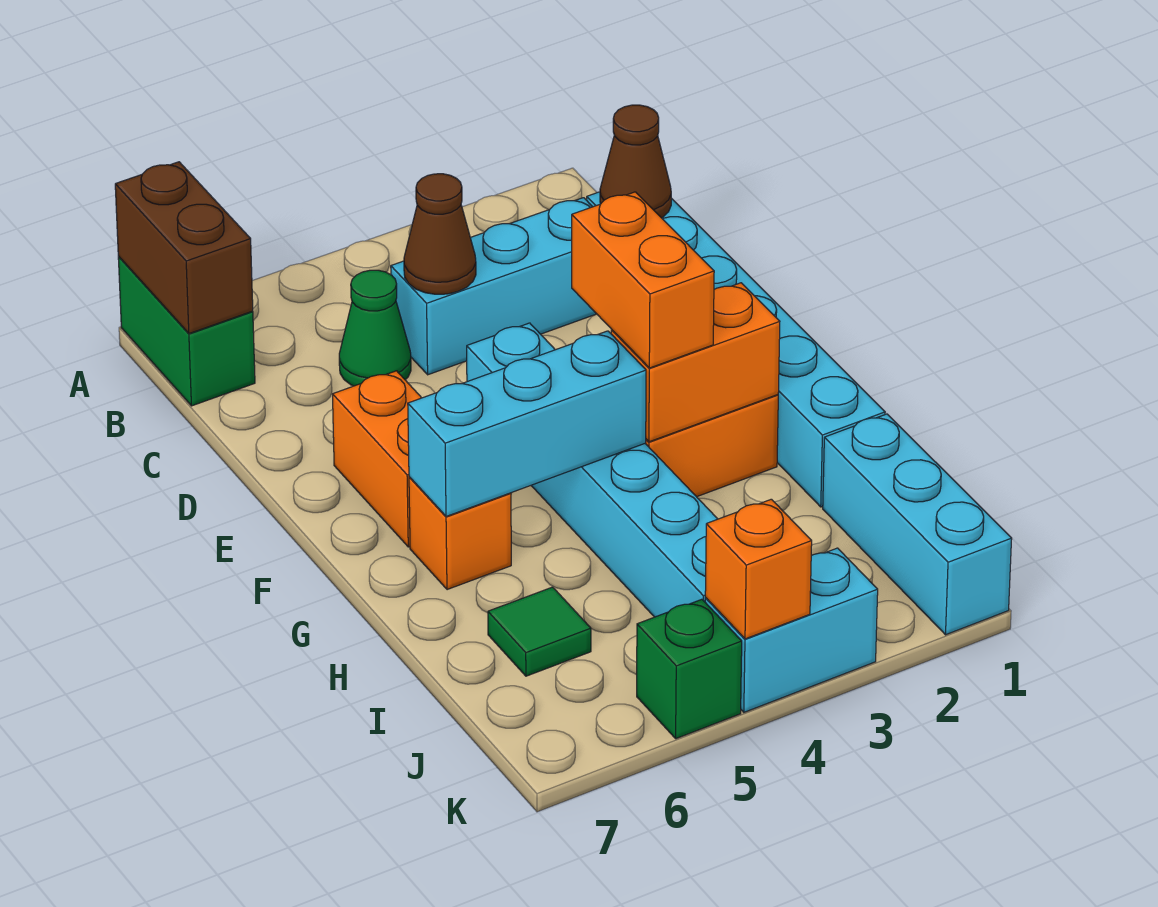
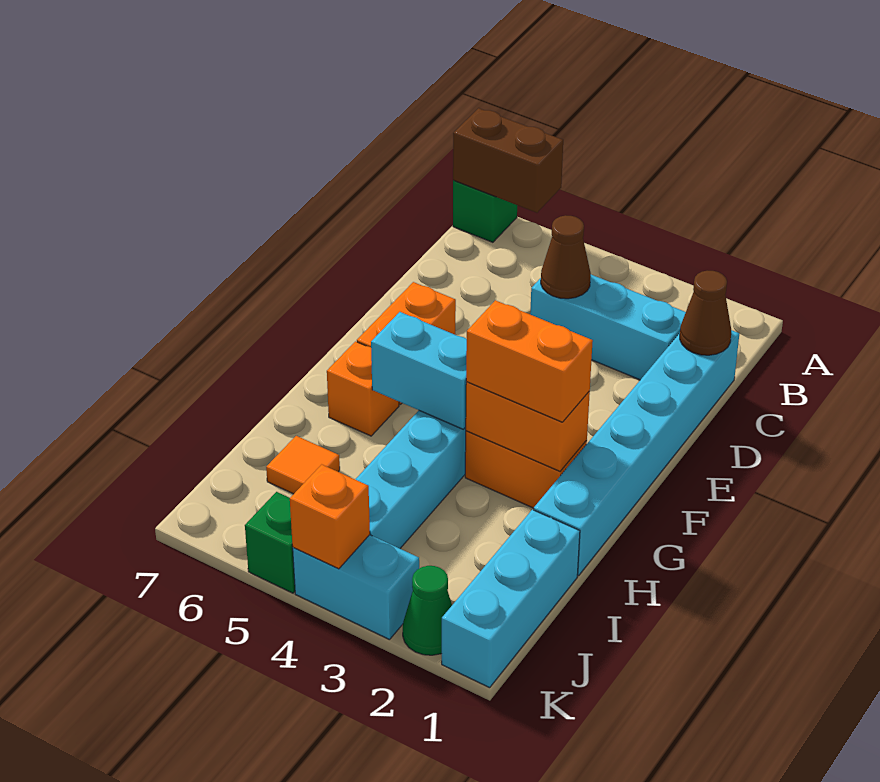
green brick A7:B7 level 1 -> green brick A7 level 1
brown brick A7:B7 level 2 -> brown brick A6:A7 level 2
green cone C5 level 1 -> green cone K2 level 1
orange brick F3:G3 level 3 -> orange brick G2:G3 level 3
cyan brick G4:G6 level 2 -> cyan brick G4:G5 level 2
green tile I6 level 1 -> orange tile I6 level 1

